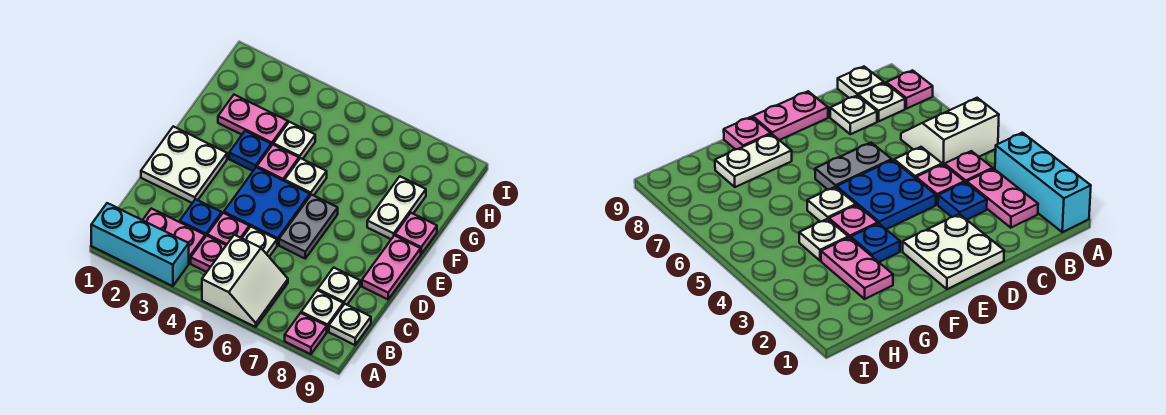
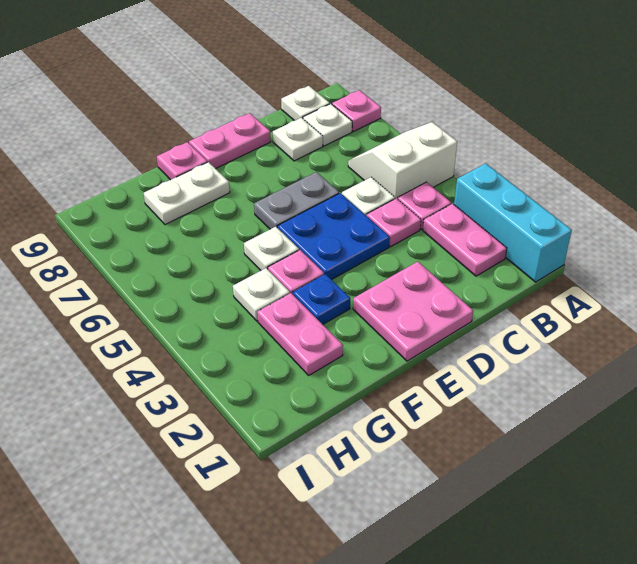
blue plate C3 level 1 -> none
white plate D1:E2 level 1 -> pink plate D1:E2 level 1

